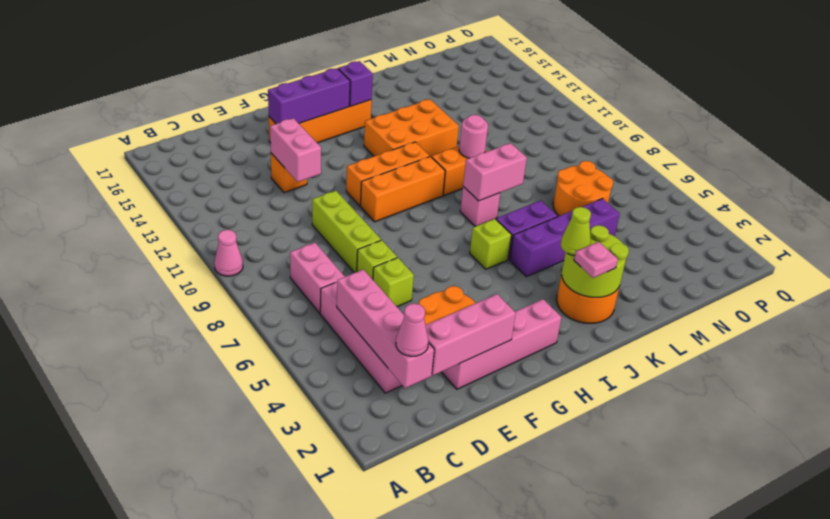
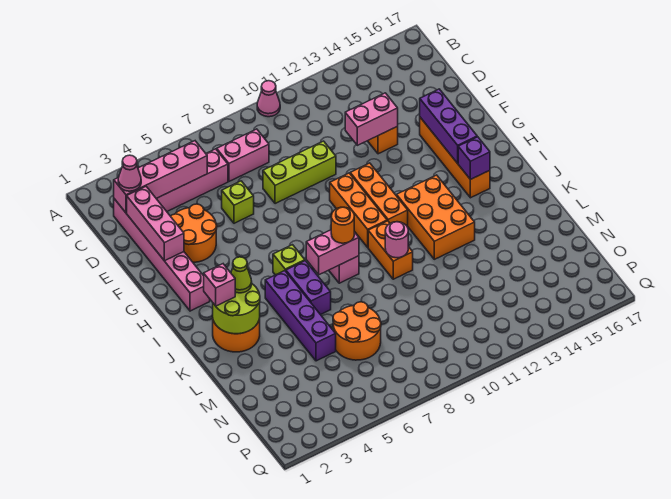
pink brick E2:H2 level 1 -> pink brick C2:H2 level 1
lime brick E7 level 1 -> none
pink plate J2 level 3 -> pink brick J2 level 3
pink brick J8:K8 level 2 -> pink brick J7:J8 level 2
none -> orange round brick J8 level 3

